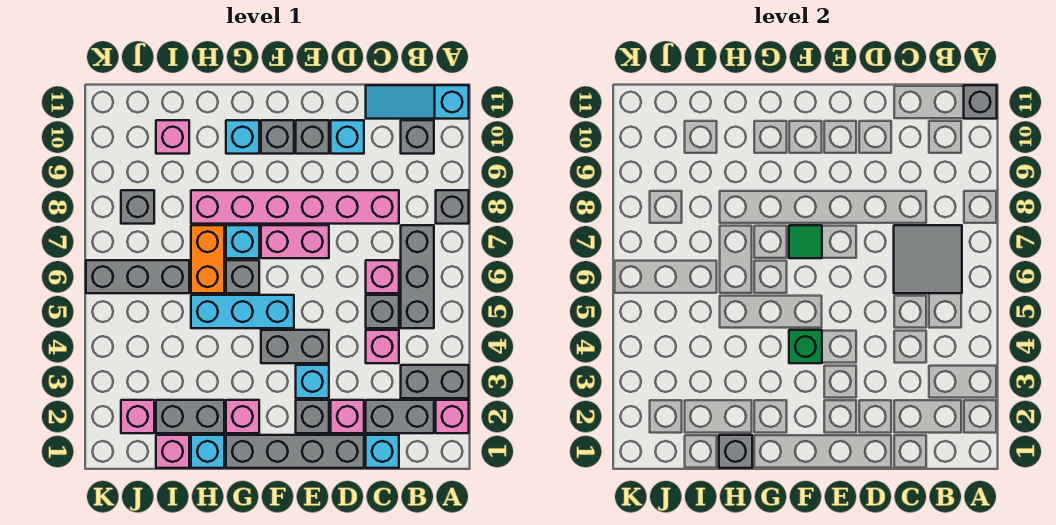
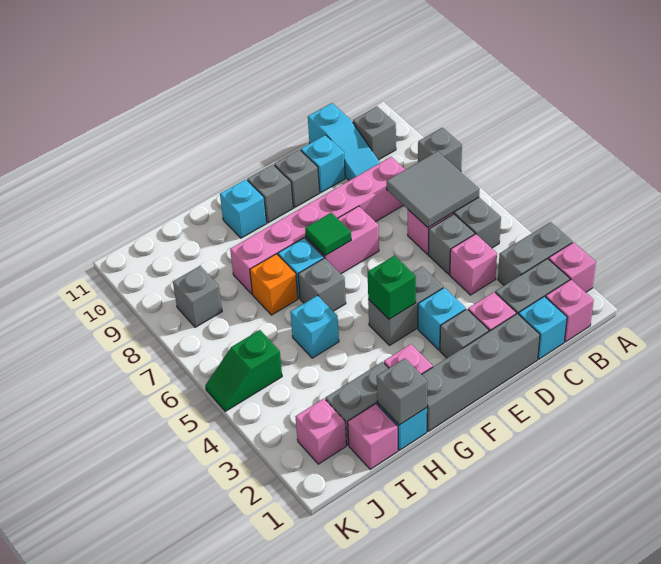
cyan slope A11:C11 level 1 top A -> cyan slope C9:C11 level 1 top 11
grey brick A11 level 2 -> none
cyan brick F5:H5 level 1 -> cyan brick H5 level 1
orange brick H6:H7 level 1 -> orange brick H7 level 1
grey brick I6:K6 level 1 -> none
pink brick I10 level 1 -> pink brick B1 level 1
none -> green slope J5:K5 level 1 top J

